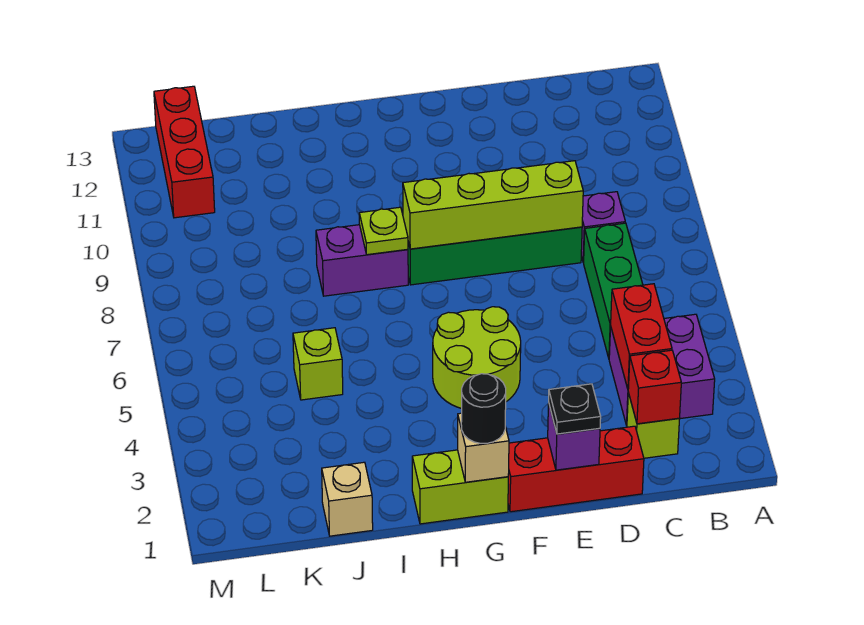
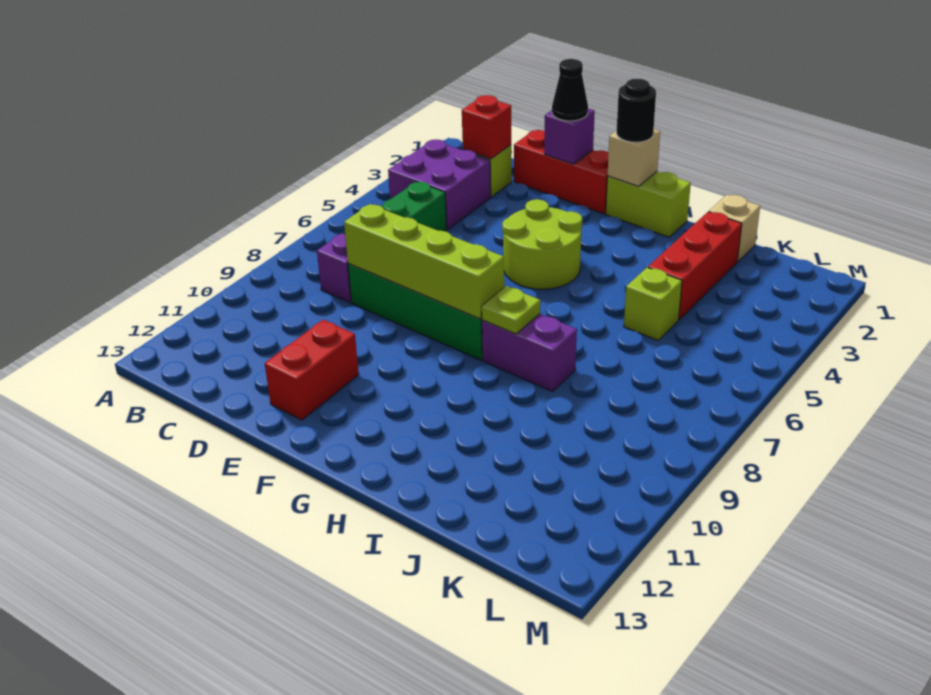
red brick C3:C4 level 2 -> red brick E11:E12 level 1
black plate E1 level 3 -> black cone E1 level 3
red brick L11:L13 level 1 -> red brick J2:J4 level 1

